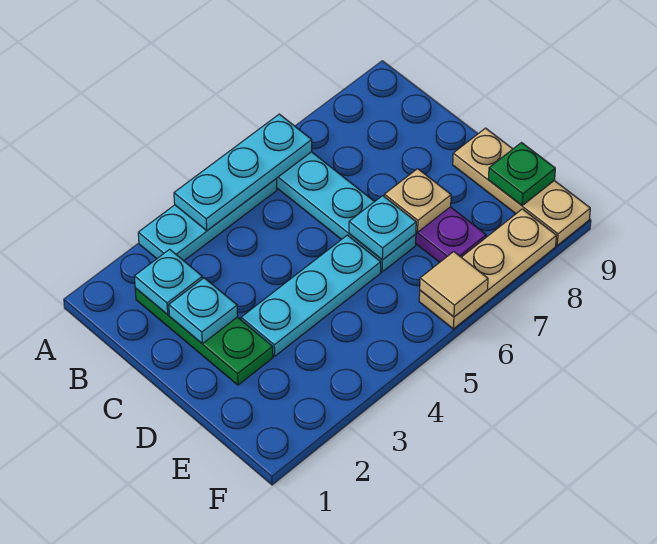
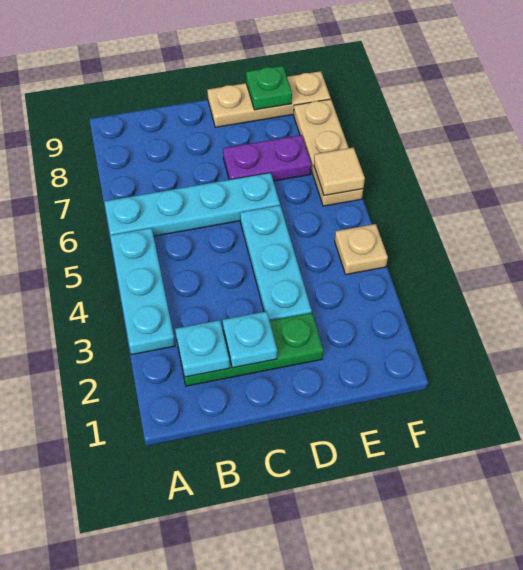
cyan plate A4:A6 level 2 -> none
cyan plate D6 level 2 -> none
tan plate D7 level 2 -> tan plate F4 level 1

